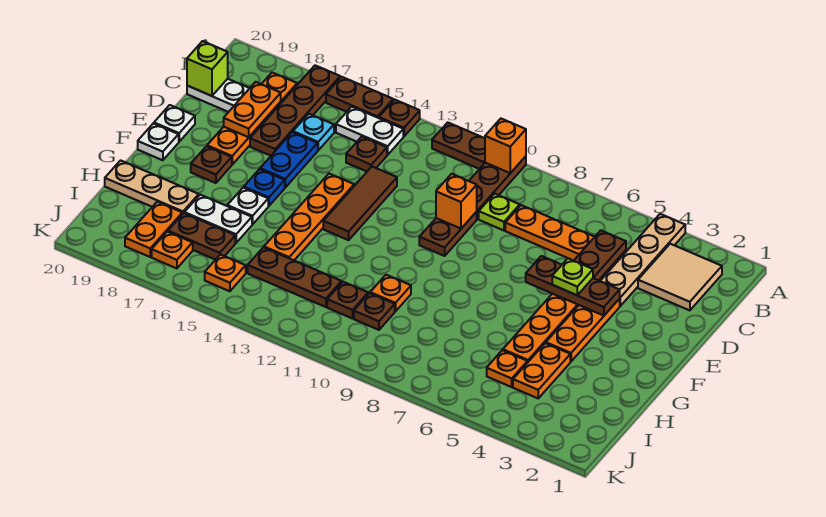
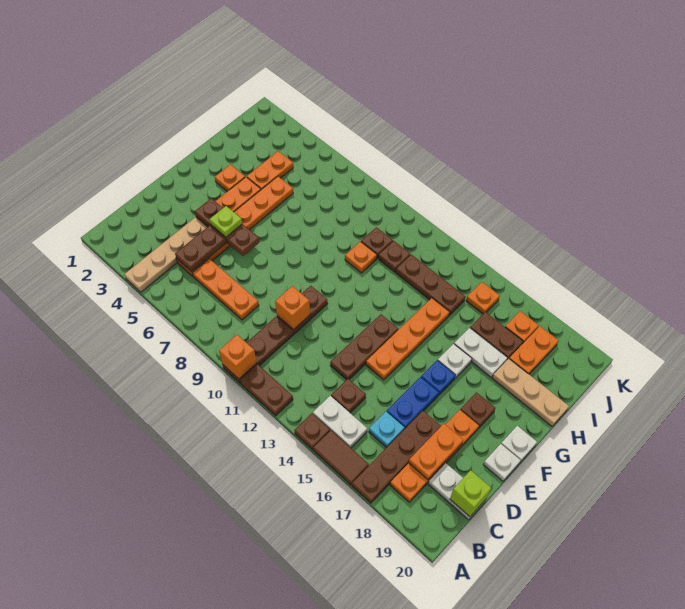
brown plate A15:A16 level 1 -> brown tile A15:A16 level 1
tan tile B2:C3 level 1 -> none
lime plate C9 level 1 -> none
brown tile D13:F13 level 1 -> brown plate D13:F13 level 1
orange plate I5 level 1 -> orange plate G3 level 1

